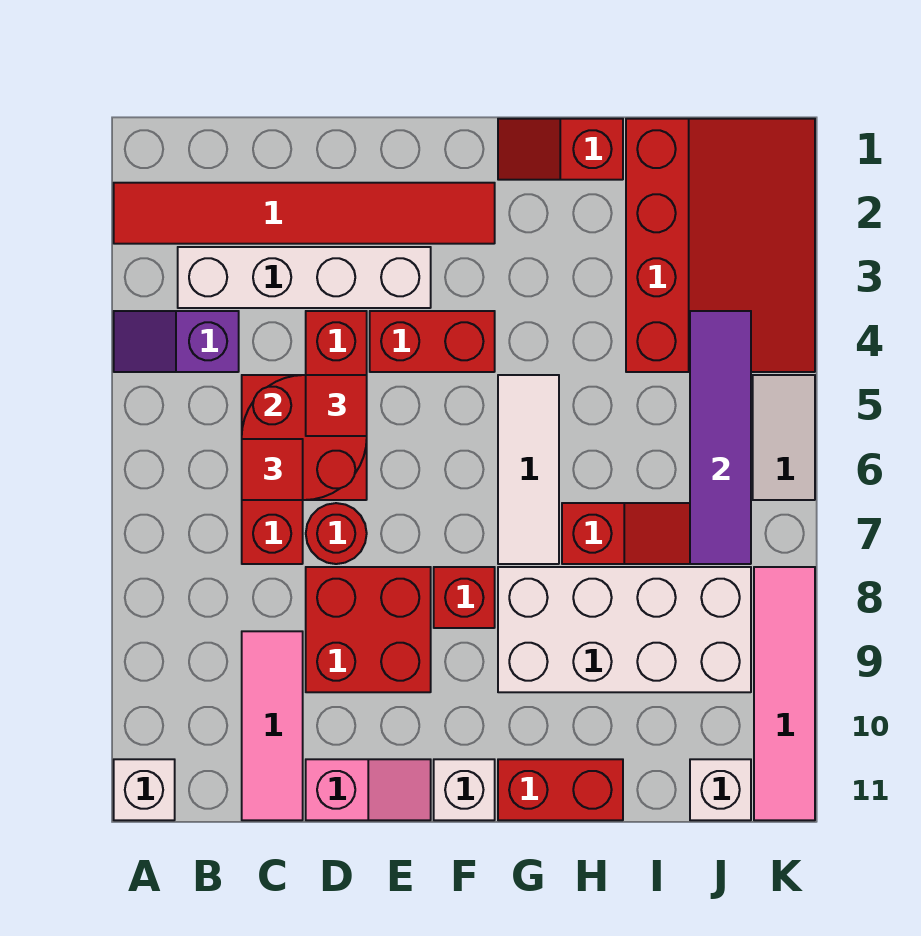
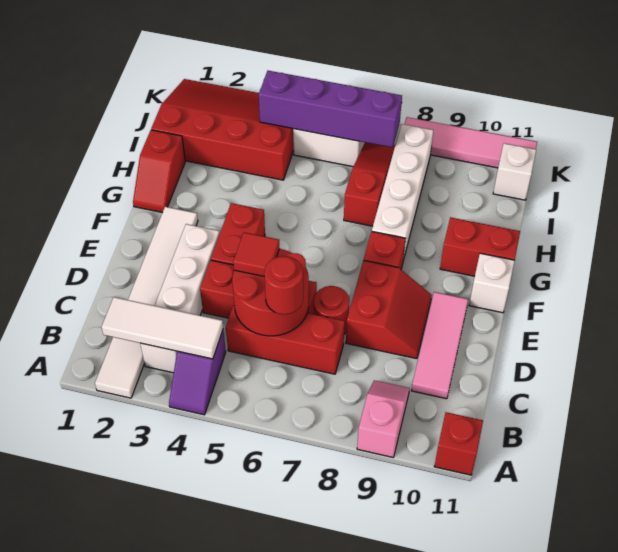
red tile A2:F2 level 1 -> white tile A2:F2 level 1
white brick A11 level 1 -> red brick A11 level 1
red tile C6 level 3 -> red round brick C6 level 3
pink tile C9:C11 level 1 -> pink tile C10:E10 level 1
red brick D8:E9 level 1 -> red slope D8:E9 level 1 top 8
pink slope D11:E11 level 1 top D -> pink slope A9:B9 level 1 top A
white tile G5:G7 level 1 -> white tile B2:B4 level 2
white brick G8:J9 level 1 -> white brick G8:J8 level 1
red brick G11:H11 level 1 -> red brick G10:G11 level 1
purple tile J4:J7 level 2 -> purple brick J4:J7 level 2

